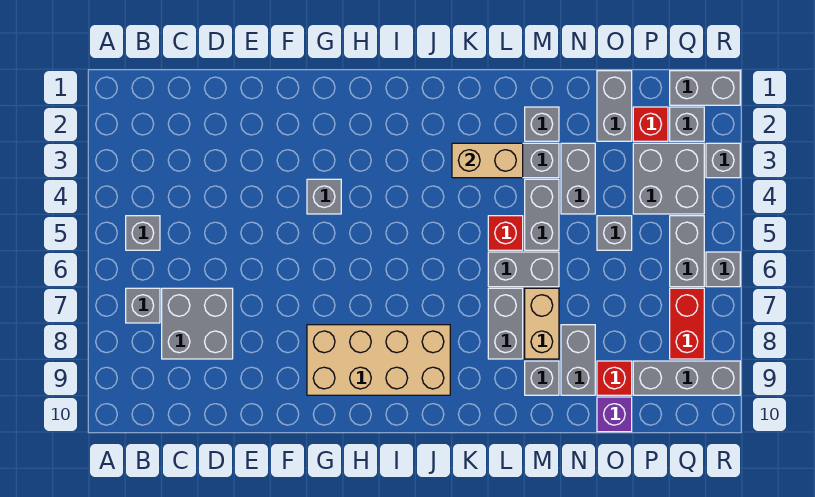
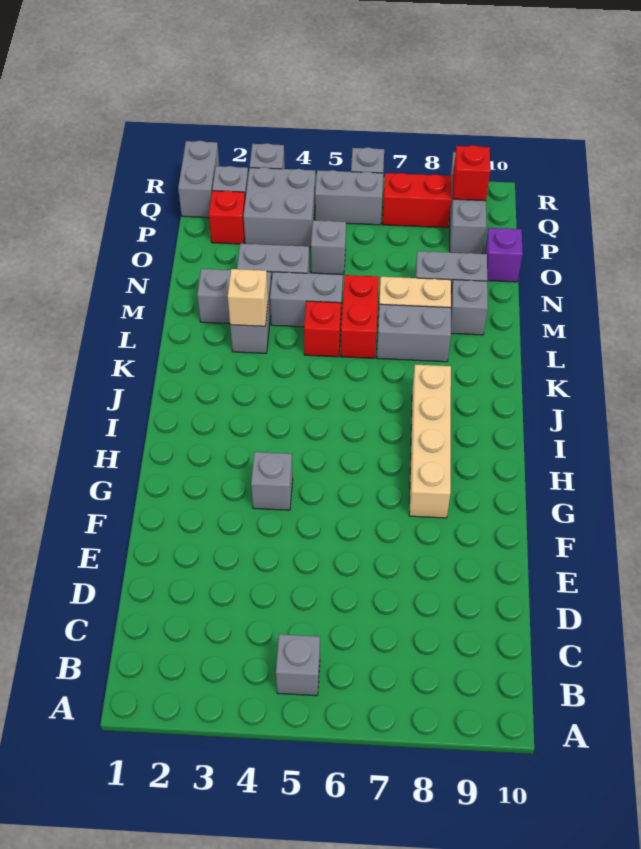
grey brick B7 level 1 -> none
grey brick C7:D8 level 1 -> none
tan brick G8:J9 level 1 -> tan brick G8:J8 level 1
tan brick K3:L3 level 2 -> tan brick L3 level 2
grey brick L6:M6 level 1 -> red brick L6:M6 level 1
grey brick O1:O2 level 1 -> none
red brick O9 level 1 -> red brick Q9 level 2

